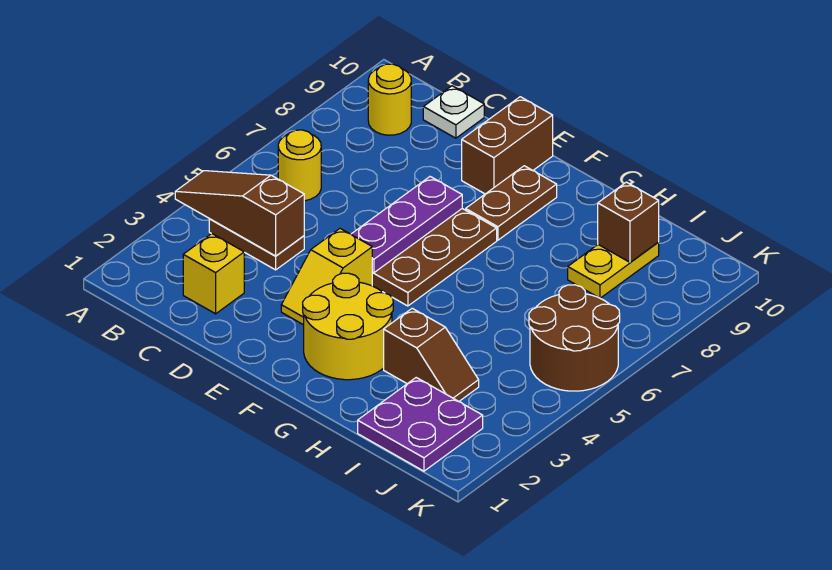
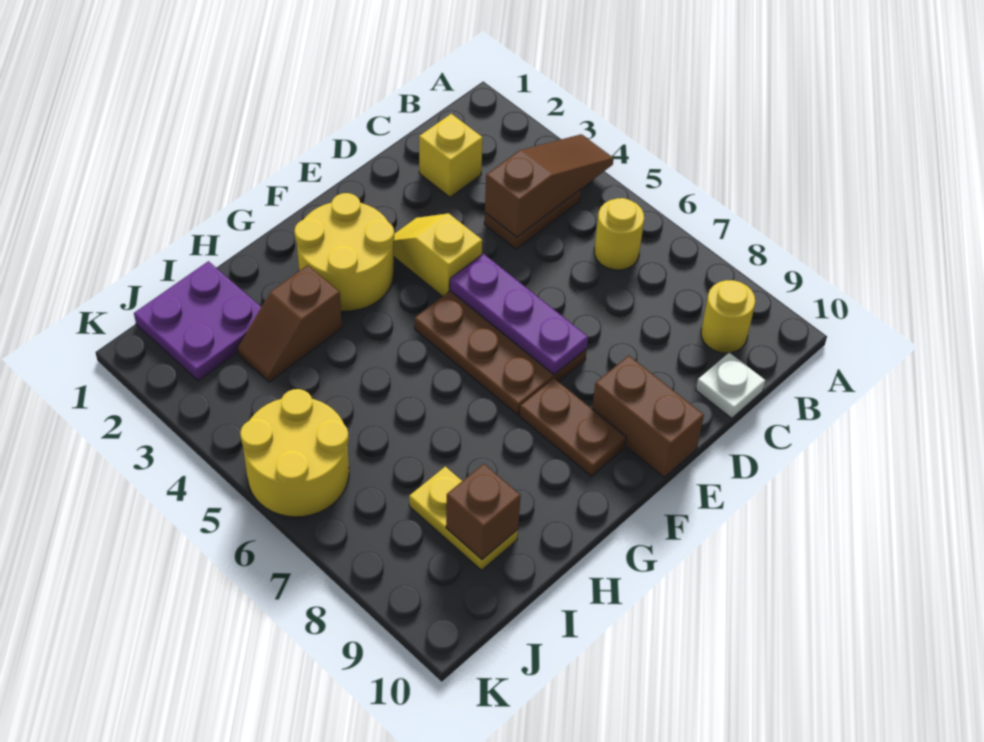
brown round brick J5:K6 level 1 -> yellow round brick J5:K6 level 1

